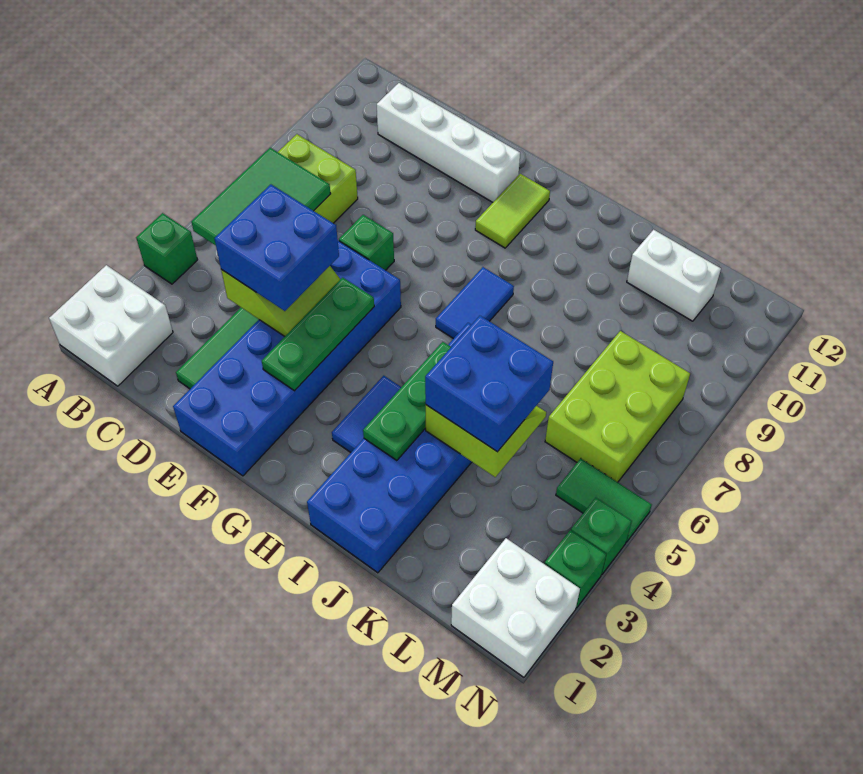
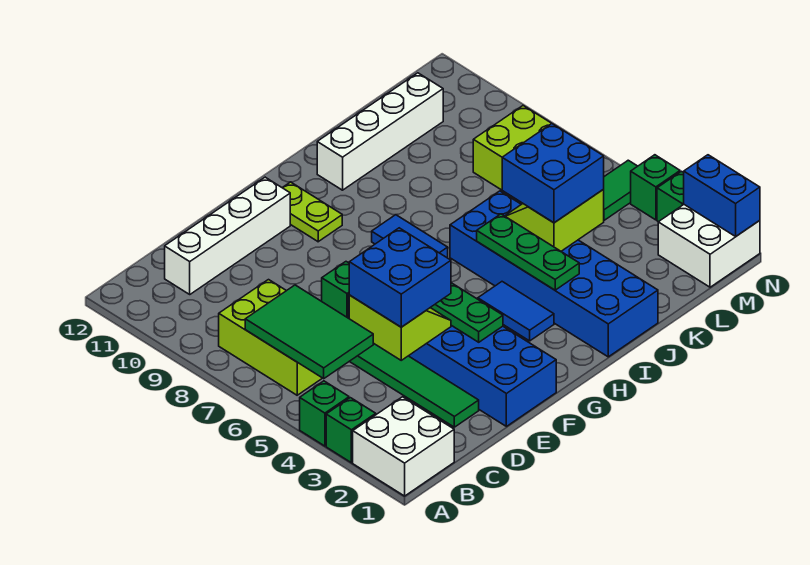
none -> green brick A3 level 1
lime tile G10:G11 level 1 -> lime plate G10:G11 level 1
white brick K11:L11 level 1 -> white brick I11:L11 level 1
none -> blue brick N1:N2 level 2

